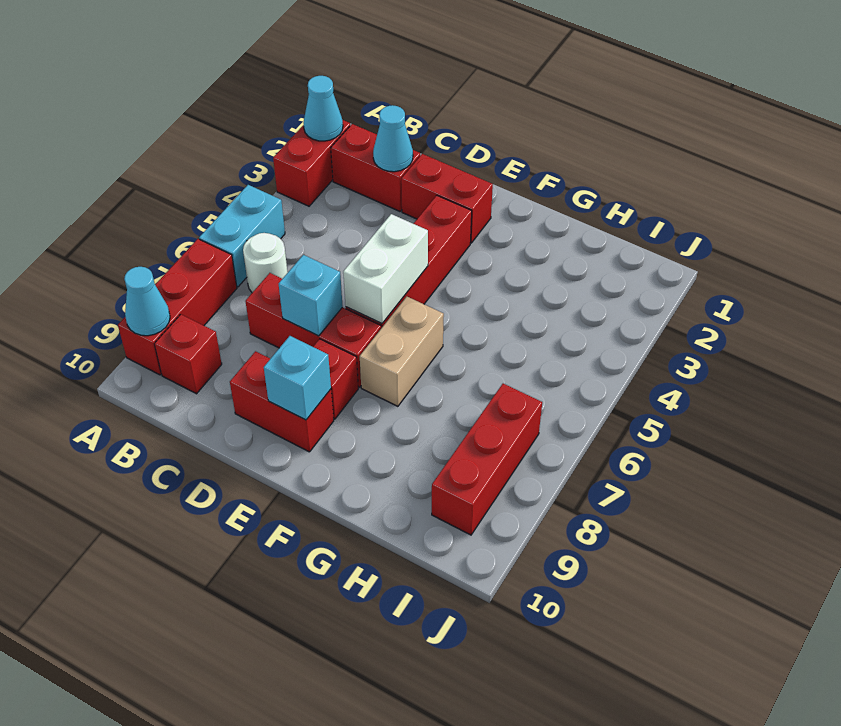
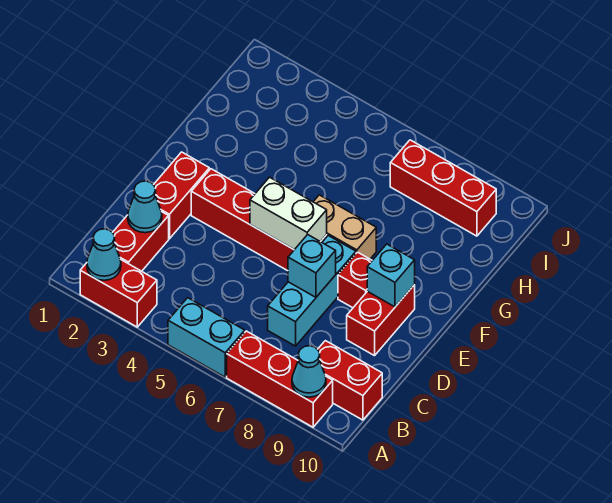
white round brick B6 level 1 -> none
red brick B9 level 1 -> red brick B9:B10 level 1
red brick C7:E7 level 1 -> cyan brick C7:E7 level 1

